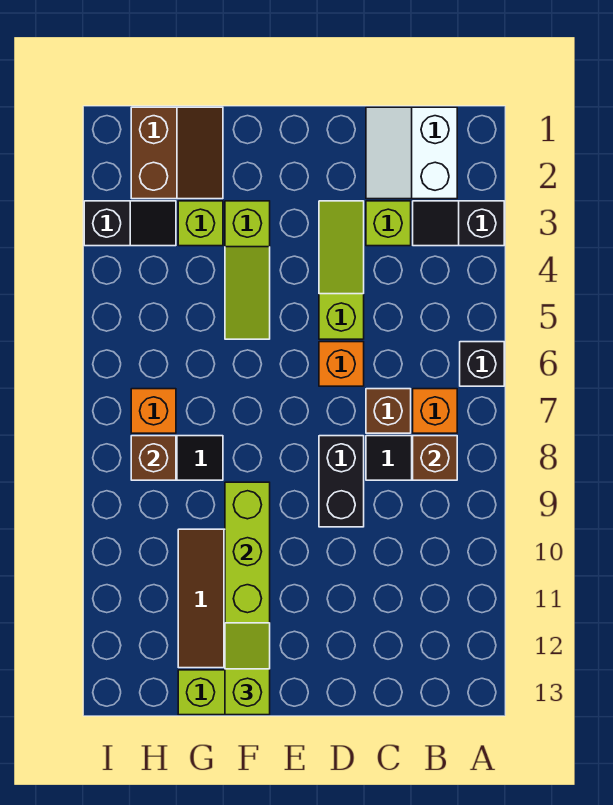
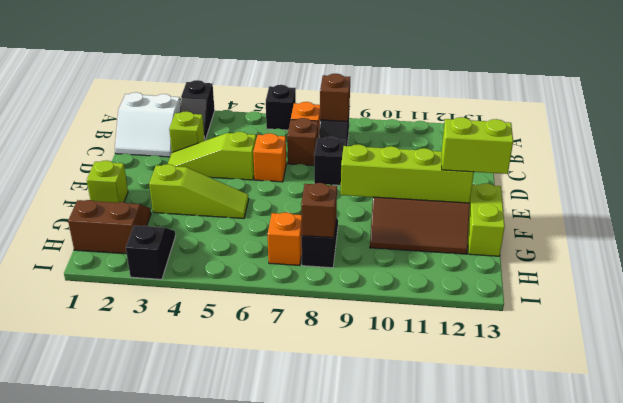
black brick D8:D9 level 1 -> black brick D8 level 1
lime slope F12:F13 level 3 top 13 -> lime brick F12:F13 level 3
lime brick G3 level 1 -> lime brick F1 level 1

